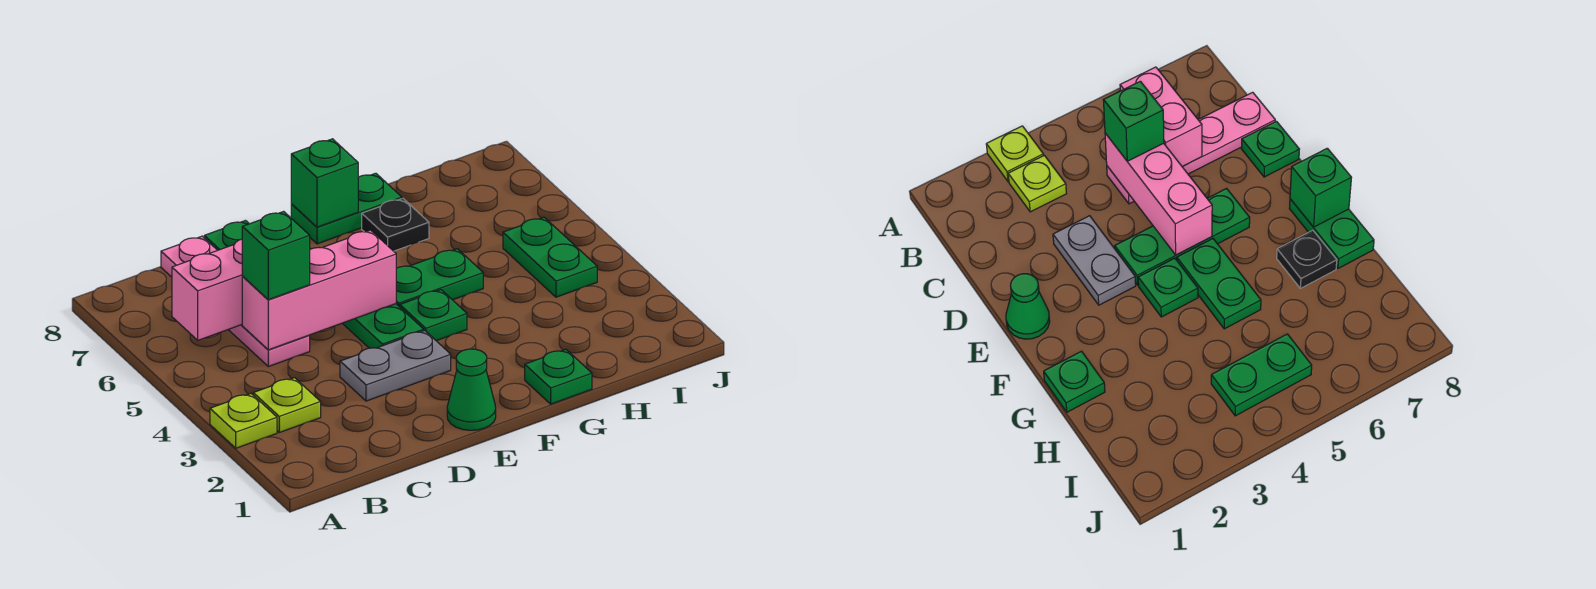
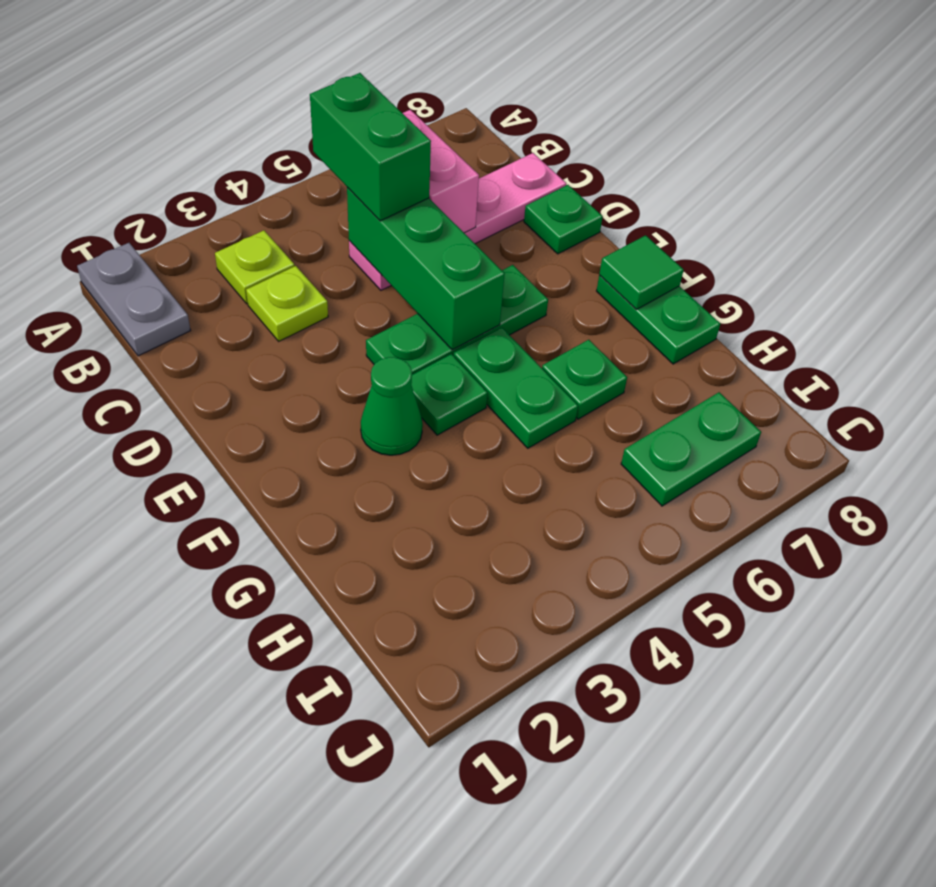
lime plate A3 level 1 -> lime plate C3 level 1
pink brick C5:E5 level 2 -> green brick C5:E5 level 2
green brick C5 level 3 -> green brick B5:C5 level 3
grey plate D3:E3 level 1 -> grey plate A1:B1 level 1
green cone E1 level 1 -> green cone F3 level 1
green brick F8 level 2 -> green tile F8 level 2
green plate G1 level 1 -> green plate G6 level 1
black plate G7 level 1 -> none
green plate I4:I5 level 1 -> green plate I6:I7 level 1

